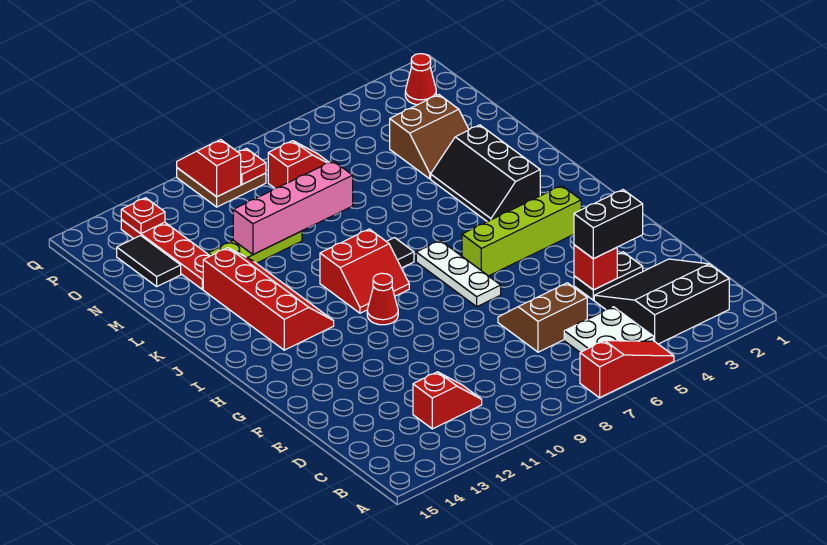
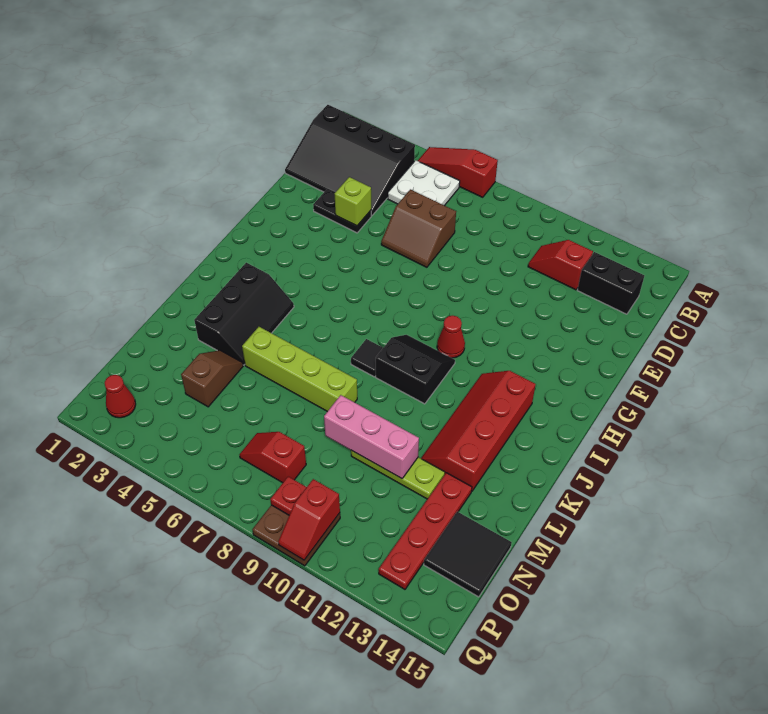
black slope B2:D4 level 1 top B -> black slope B1:D4 level 1 top B
black brick E3:E4 level 3 -> black brick C13:C14 level 1
red brick E4 level 2 -> lime brick E4 level 2
white plate G7:I7 level 1 -> none
lime brick H3:H6 level 1 -> lime brick L5:L8 level 1
red slope I9:J10 level 1 top J -> black slope I9:J10 level 1 top J
brown slope M3:N4 level 1 top N -> brown slope M4:N4 level 1 top N
pink brick M8:M11 level 2 -> pink brick M9:M11 level 2
black tile N14:O14 level 1 -> black tile N14:O15 level 1
red plate P13 level 2 -> none

